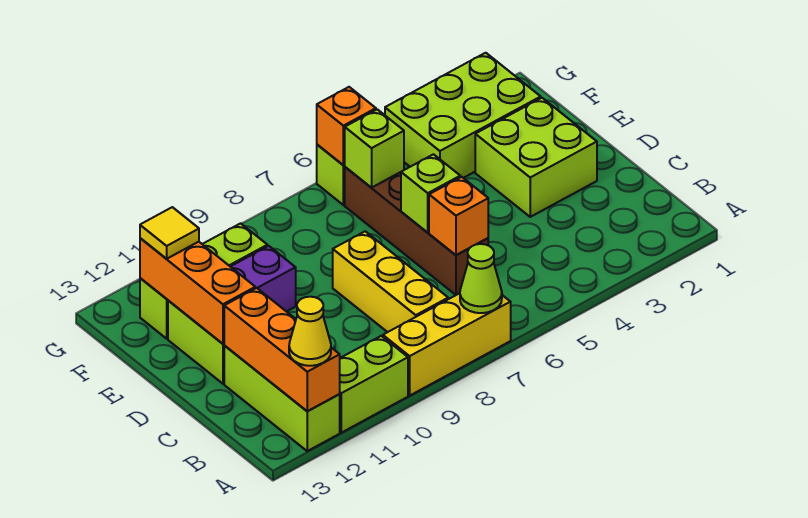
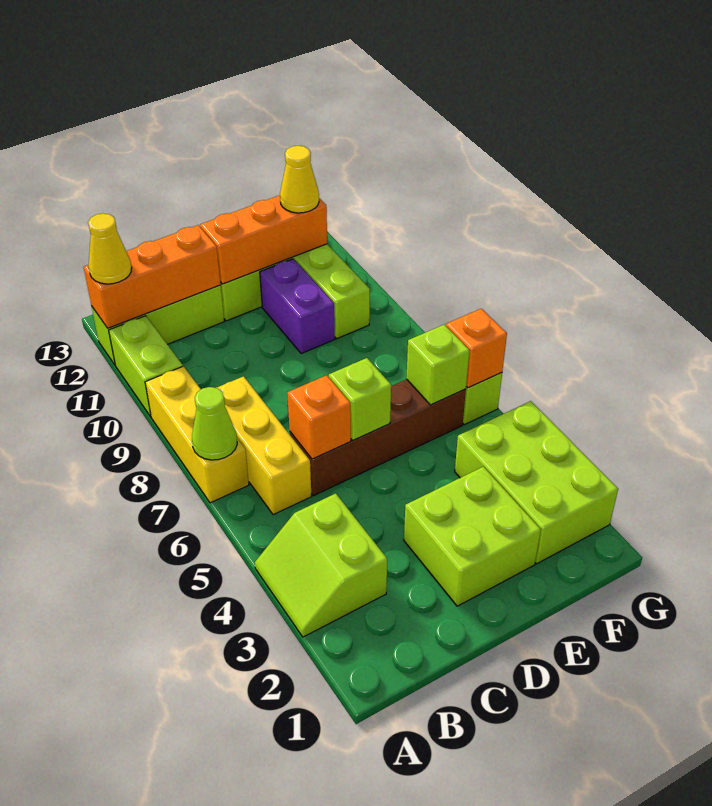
none -> lime slope A3:B4 level 1 top B
yellow brick B8:D8 level 1 -> yellow brick B6:B8 level 1
yellow tile F12 level 3 -> yellow cone F12 level 3

